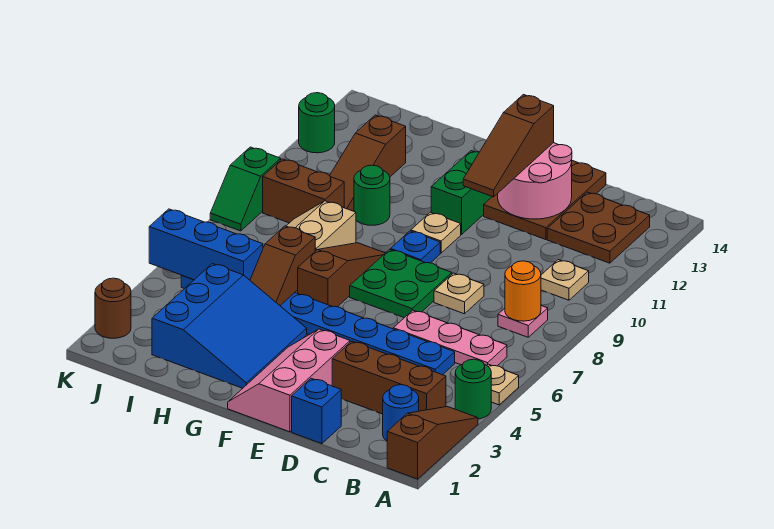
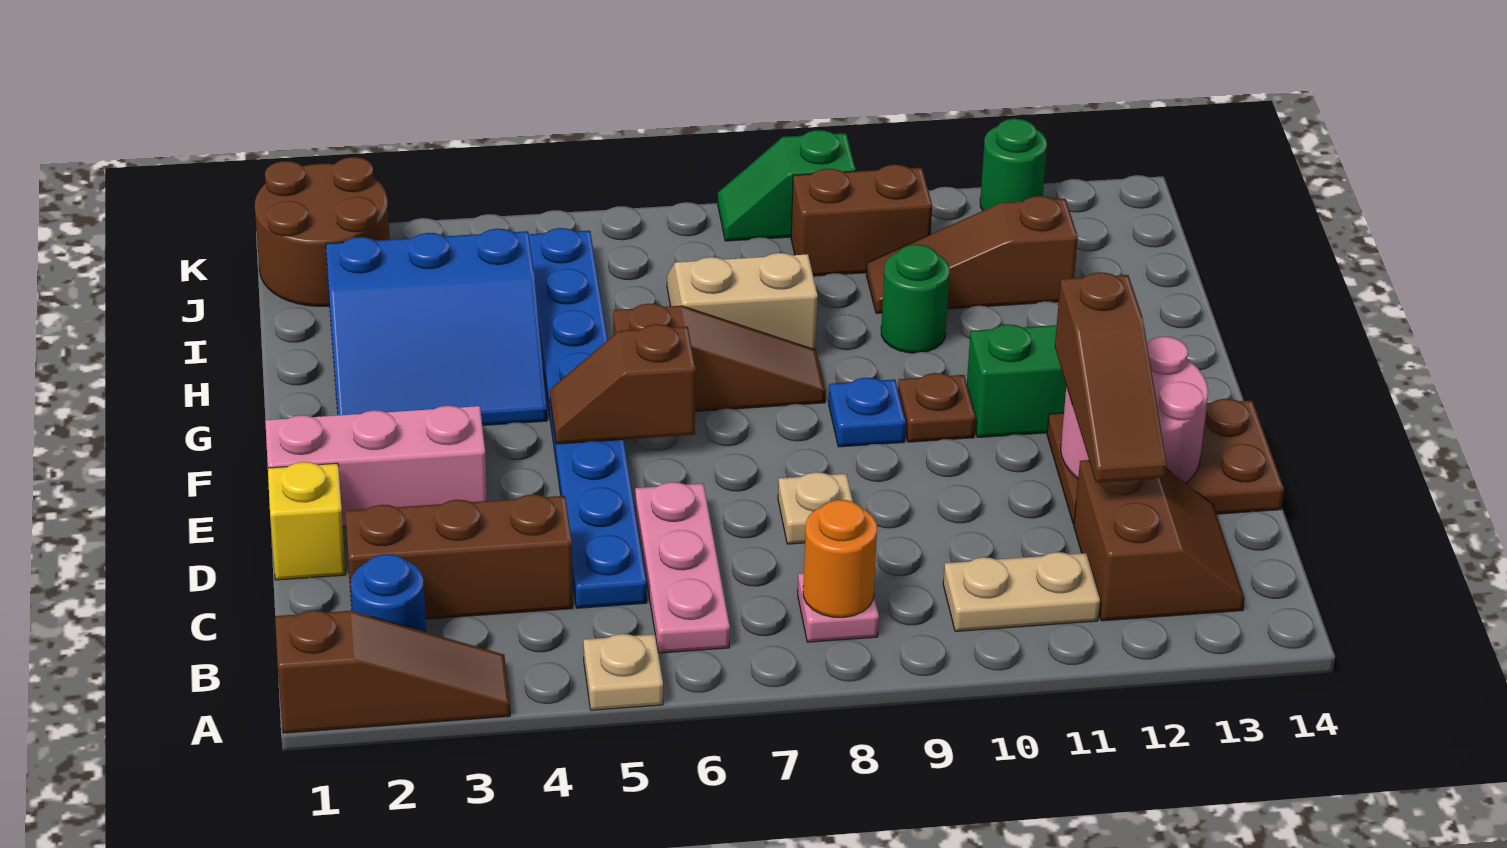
green round brick A4 level 1 -> none
brown brick B3:D3 level 1 -> brown brick C2:C4 level 1
tan plate B10 level 1 -> tan plate B10:B11 level 1
brown plate B12:C13 level 1 -> brown slope B12:C13 level 1 top 12
blue brick D1 level 1 -> yellow brick D1 level 1
green plate E7:F8 level 1 -> none
brown slope E11:E13 level 3 top 13 -> brown slope C12:E12 level 3 top E
tan plate F10 level 1 -> brown plate F10 level 1
brown slope H5:H6 level 2 top 6 -> brown slope F5:F6 level 2 top 6
blue brick I5:K5 level 2 -> none
brown brick I9:J9 level 1 -> brown brick J9:J10 level 1
brown round brick K2 level 1 -> brown round brick J1:K2 level 1

